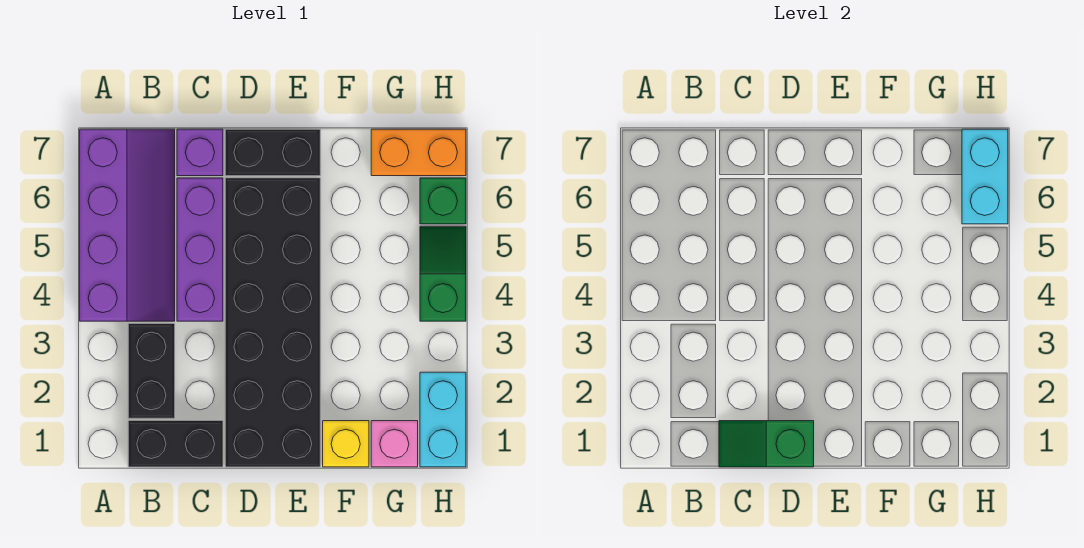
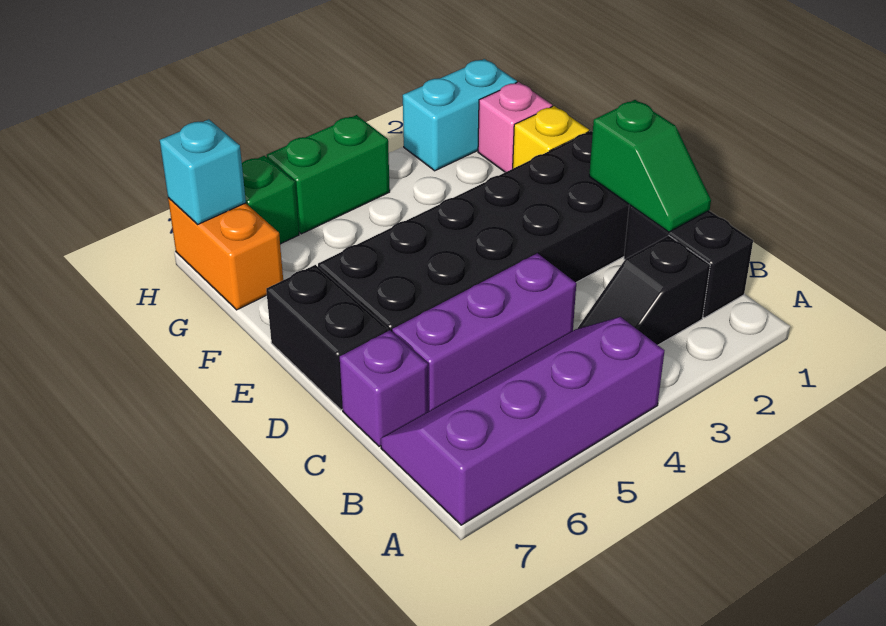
black brick B2:B3 level 1 -> black slope B2:B3 level 1 top 2
green slope H4:H5 level 1 top 4 -> green brick H4:H5 level 1
cyan brick H6:H7 level 2 -> cyan brick H7 level 2

